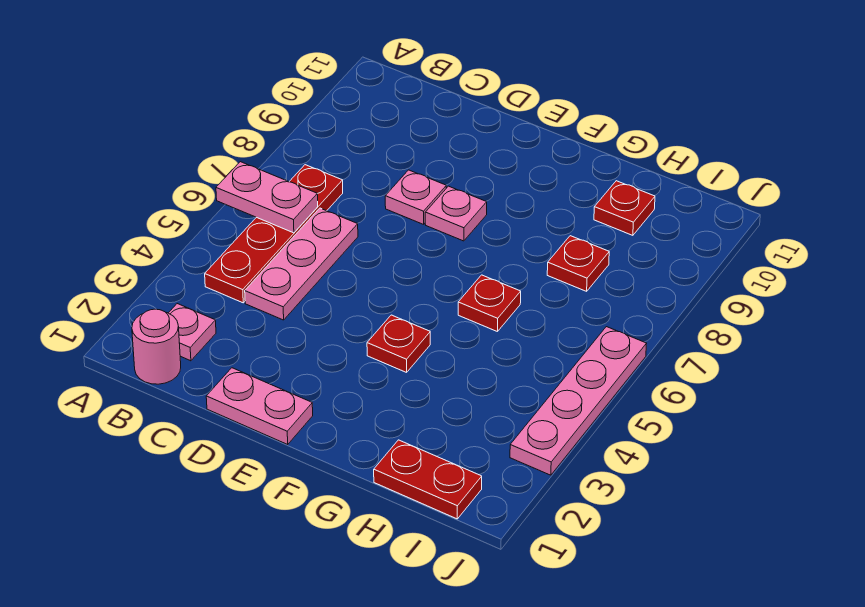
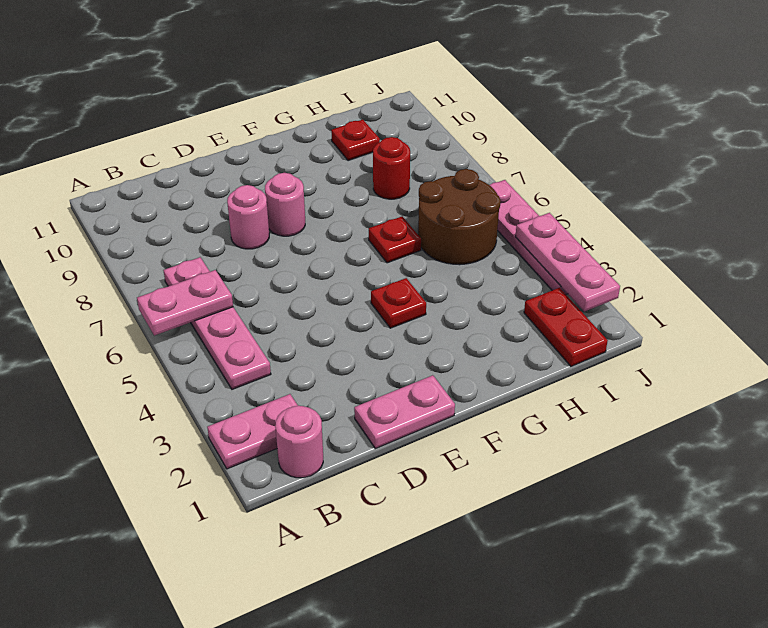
pink plate B2 level 1 -> pink plate A2:B2 level 1
red plate B4:B7 level 1 -> pink plate B4:B7 level 1
pink plate C4:C6 level 1 -> pink plate J2:J4 level 2
pink plate D8 level 1 -> pink round brick D8 level 1
pink plate E8 level 1 -> pink round brick E8 level 1
red plate H1:I1 level 1 -> red plate I1:I2 level 1
none -> brown round brick H5:I6 level 1
red plate H8 level 1 -> red round brick H8 level 1

